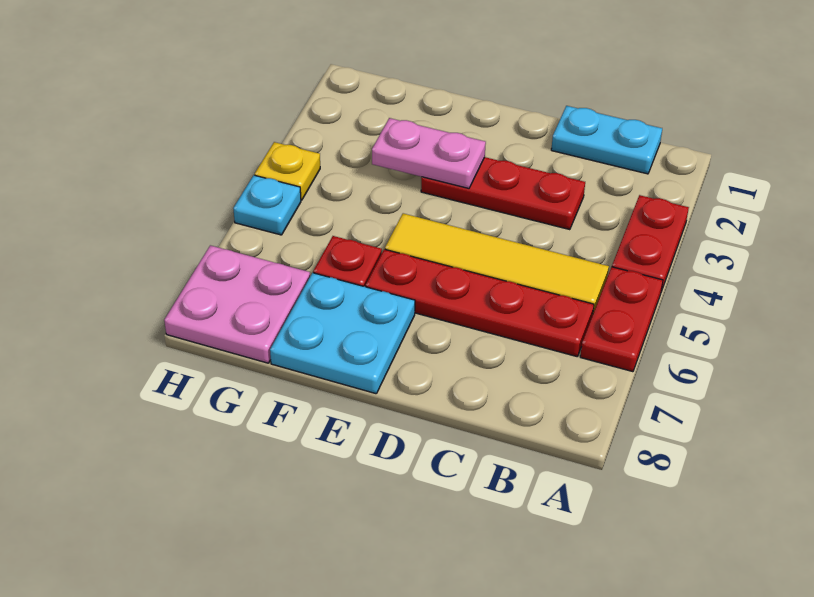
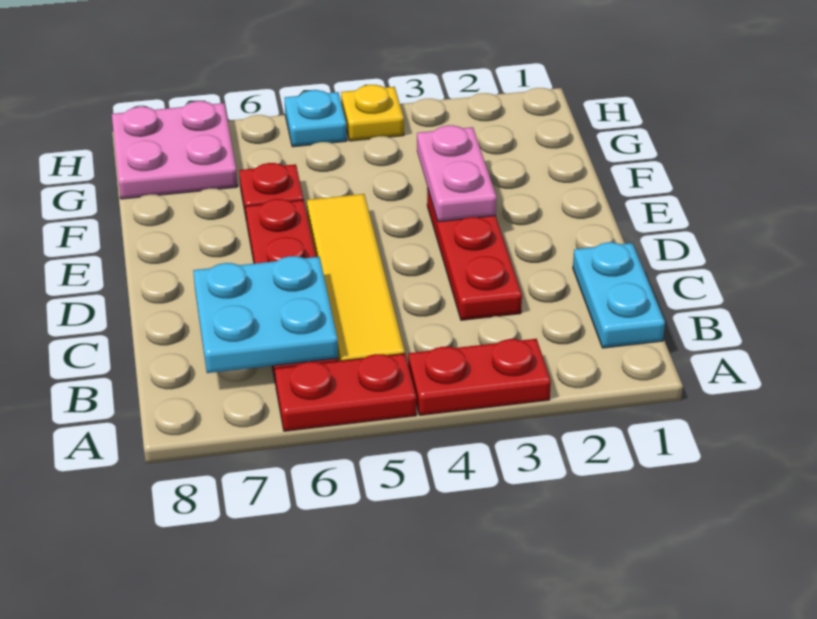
cyan plate E7:F8 level 1 -> cyan plate B6:C7 level 2

